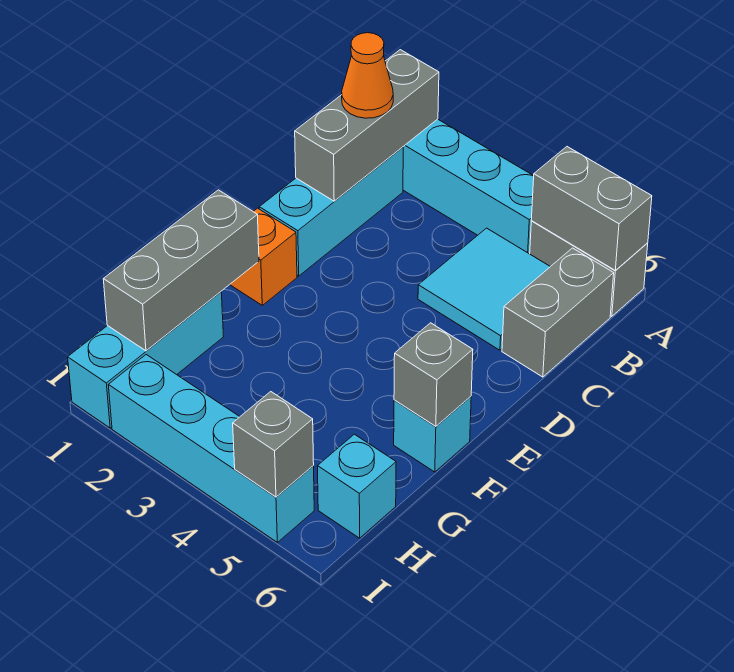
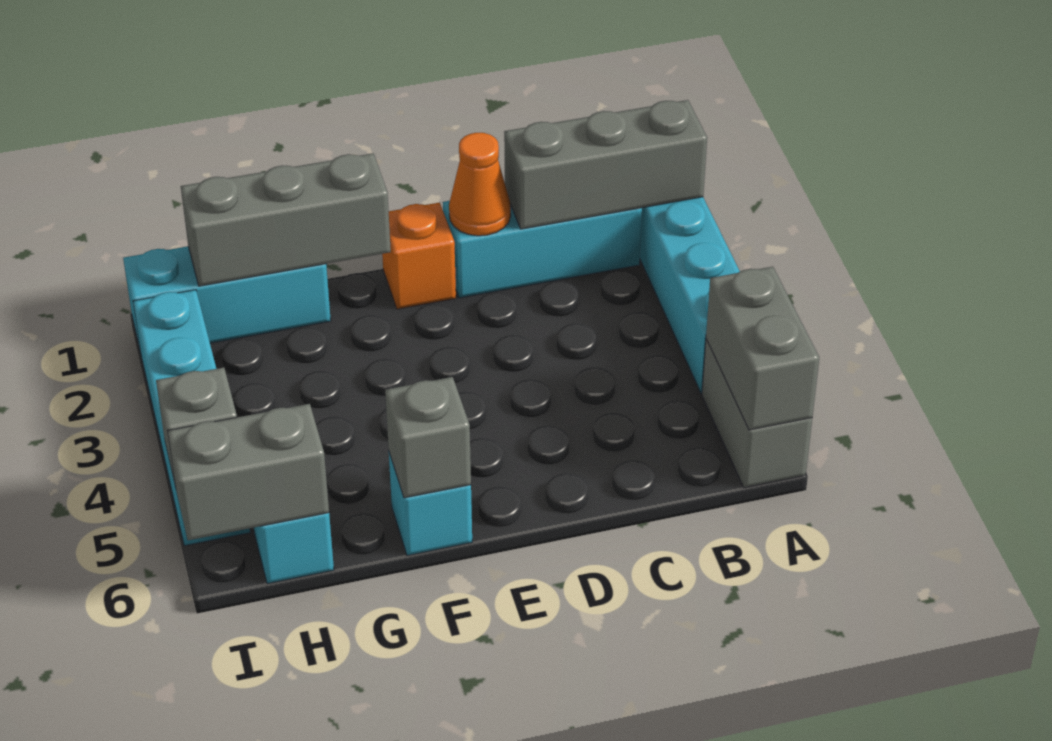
orange cone B1 level 3 -> orange cone D1 level 2
cyan tile B4:C5 level 1 -> none
grey brick B6:C6 level 1 -> grey brick H6:I6 level 2

